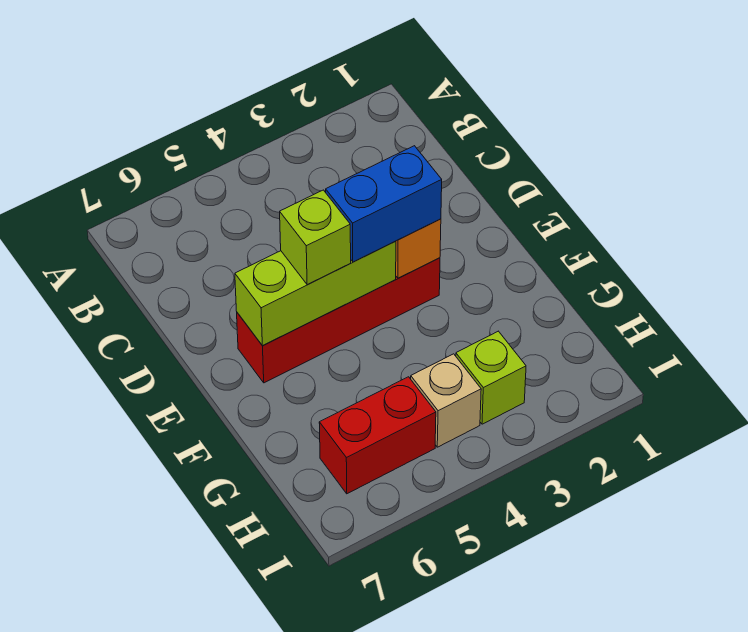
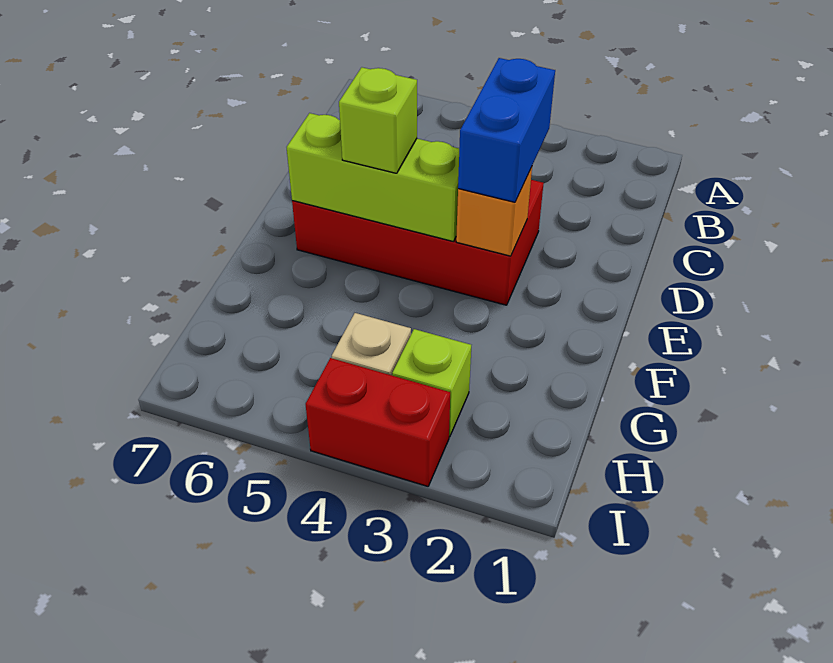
red brick E3:E6 level 1 -> red brick D3:E6 level 1
blue brick E3:E4 level 3 -> blue brick D3:E3 level 3
red brick H5:H6 level 1 -> red brick I3:I4 level 1

